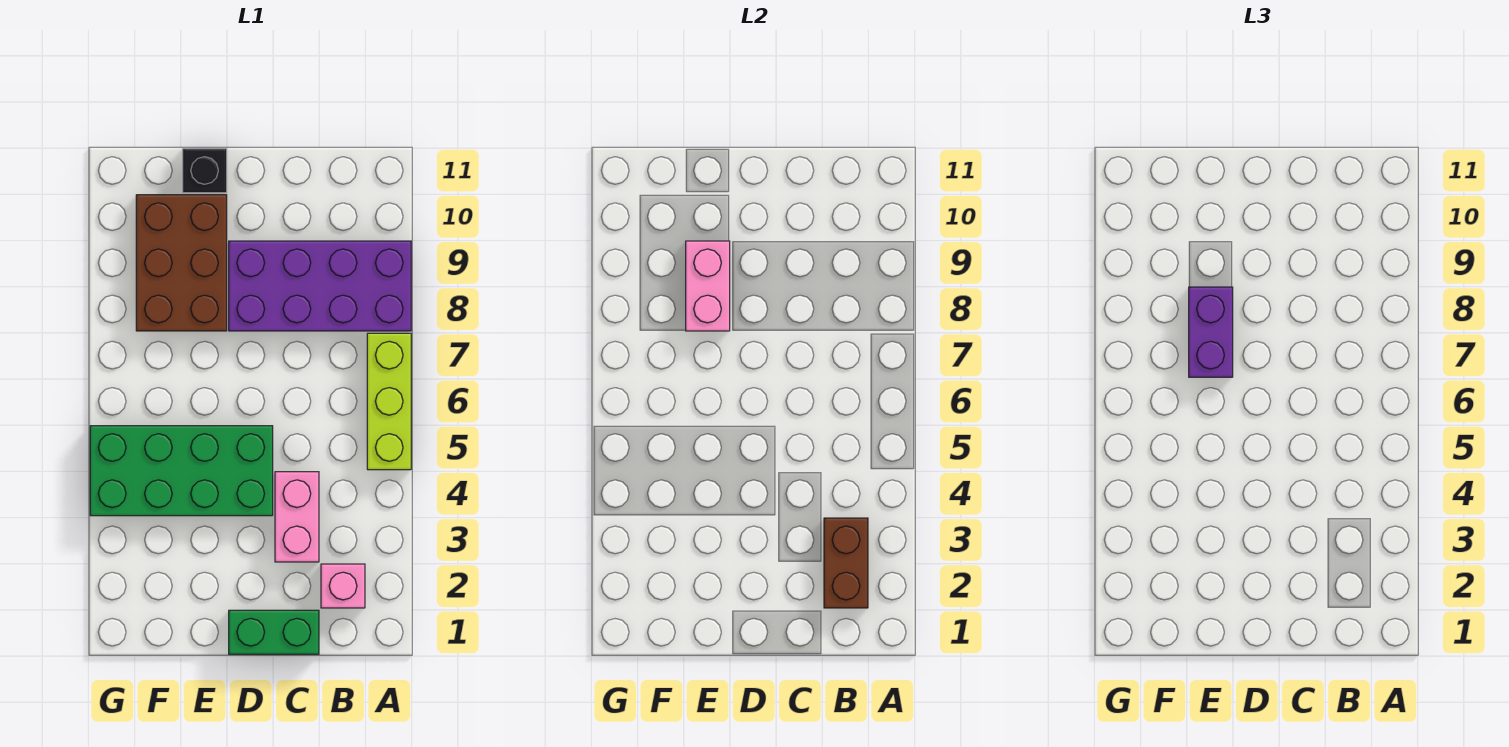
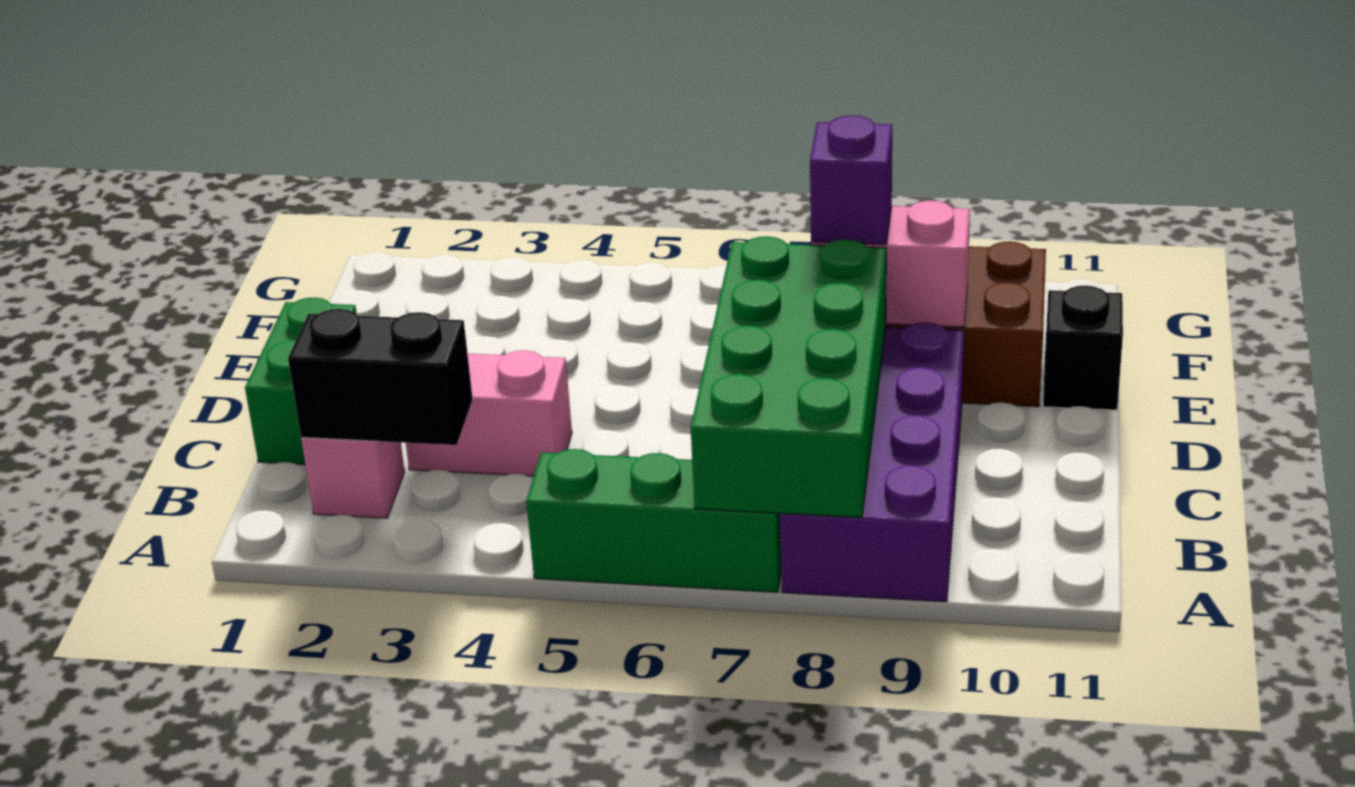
lime brick A5:A7 level 1 -> green brick A5:A7 level 1
brown brick B2:B3 level 2 -> black brick B2:B3 level 2
green brick D4:G5 level 1 -> green brick A7:D8 level 2
purple brick E7:E8 level 3 -> purple brick E8 level 3

